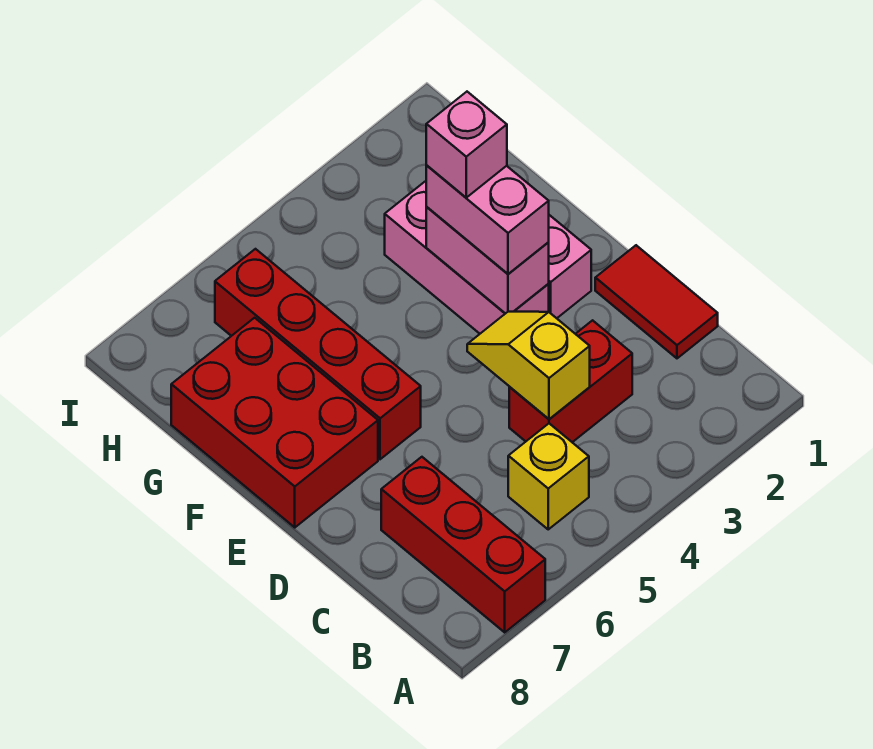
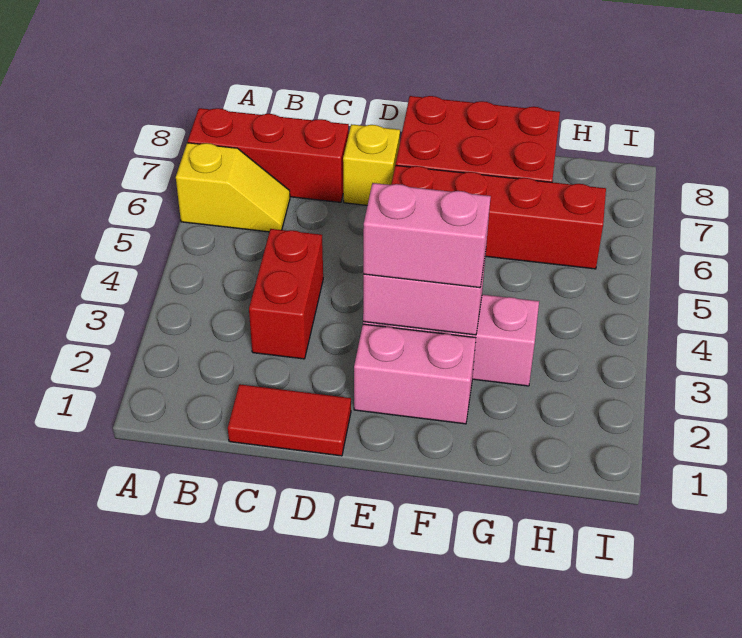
yellow brick B5 level 1 -> yellow brick D7 level 1
yellow slope C4:D4 level 2 top C -> yellow slope A6:B6 level 1 top A
pink brick F3 level 4 -> none

